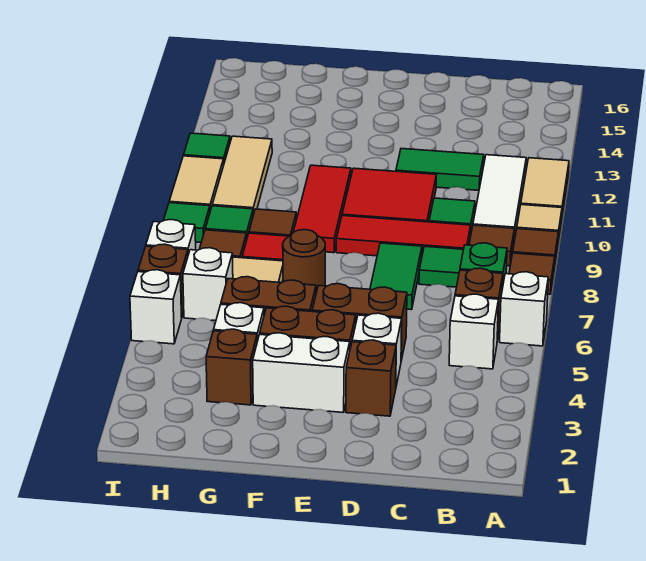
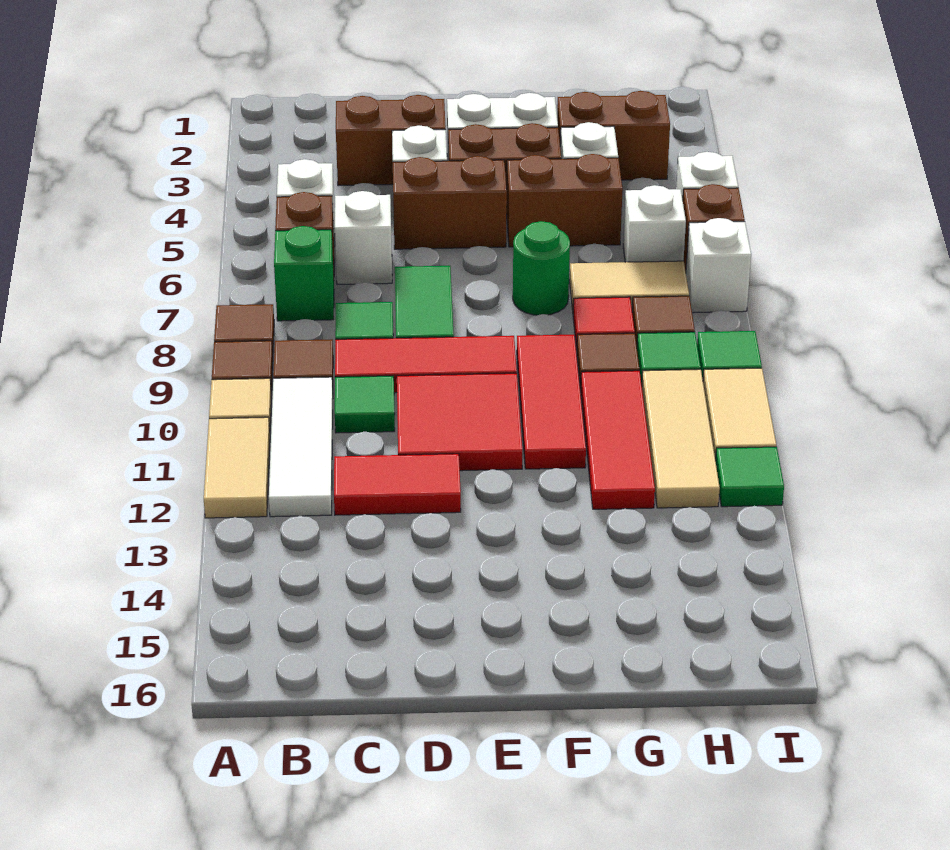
white brick A6 level 1 -> white brick C6 level 1
green tile C12:D12 level 1 -> red tile C12:D12 level 1
brown brick D3 level 1 -> brown brick C3:D3 level 1
brown round brick F7 level 1 -> green round brick F7 level 1
brown brick G3 level 1 -> brown brick G3:H3 level 1
none -> red tile G10:G12 level 1

